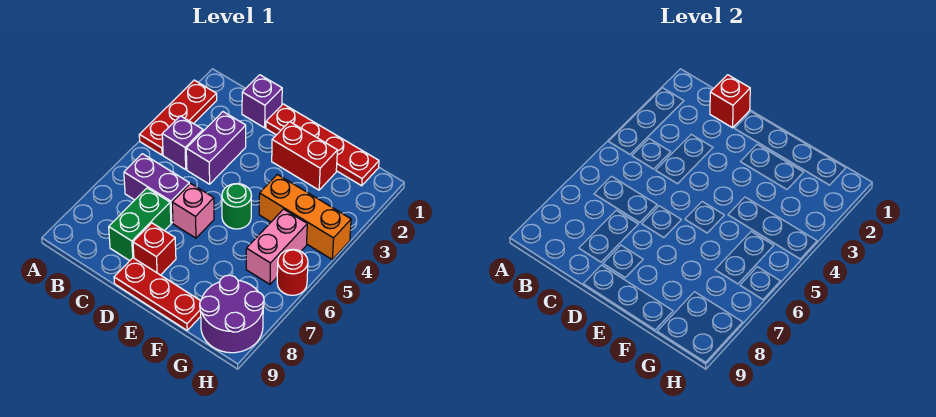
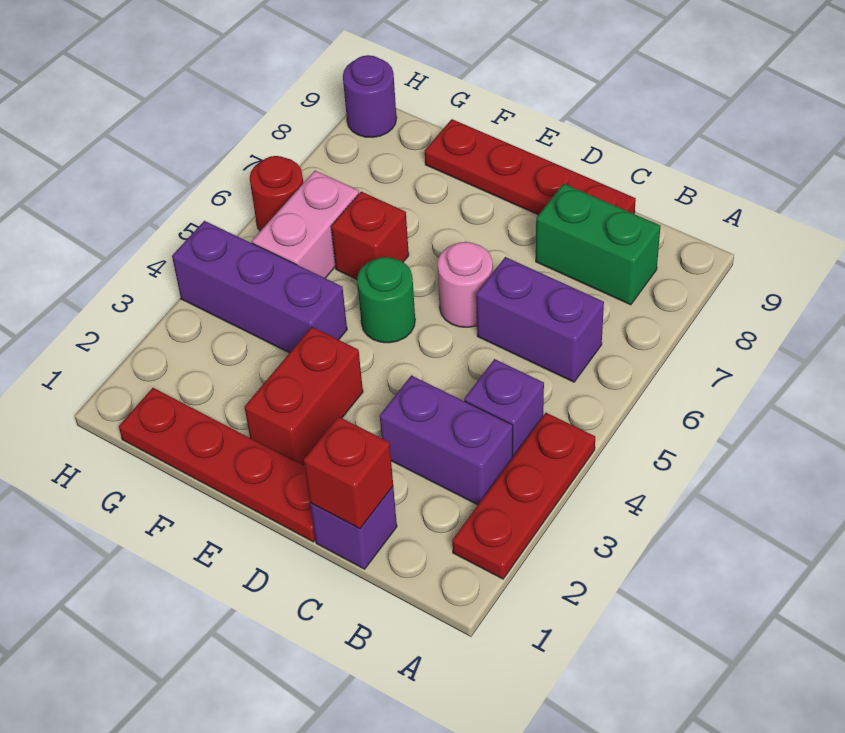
purple brick C3:C4 level 1 -> purple brick B3:C3 level 1
green brick C7:C8 level 1 -> green brick B8:C8 level 1
pink brick D6 level 1 -> pink round brick D6 level 1
red brick D8 level 1 -> red brick F6 level 1
red plate D9:F9 level 1 -> red plate C9:F9 level 1
red brick E2:F2 level 1 -> red brick E2:E3 level 1
orange brick F4:H4 level 1 -> purple brick F4:H4 level 1
purple round brick G8:H9 level 1 -> purple round brick H9 level 1

